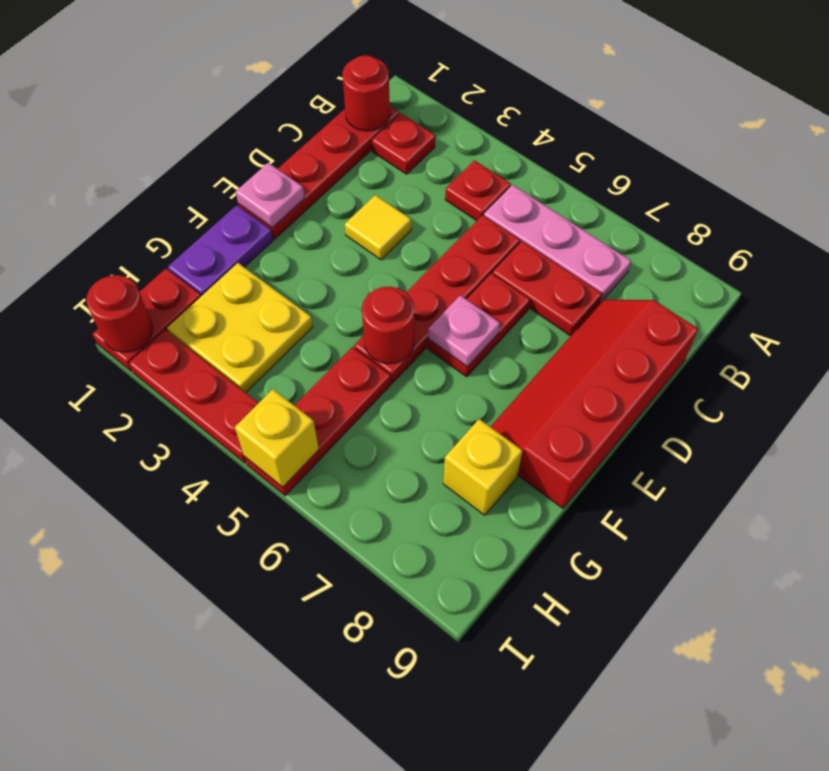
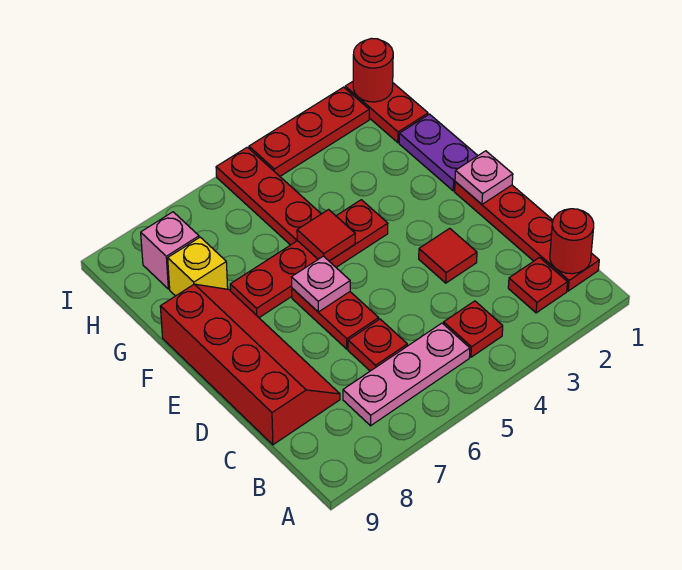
red plate C5:F5 level 1 -> red plate F4:F7 level 1
red plate C6:C7 level 1 -> red plate C6 level 1
yellow tile D3 level 1 -> red tile D3 level 1
red round brick F5 level 2 -> red tile F5 level 2
yellow plate G2:H3 level 1 -> none
none -> pink brick H8 level 1
yellow brick I5 level 2 -> none

